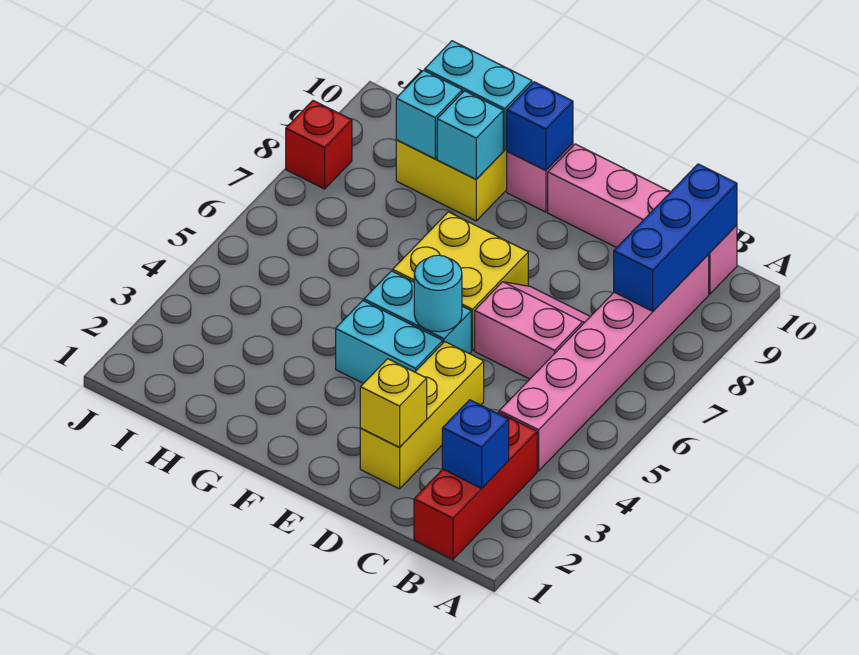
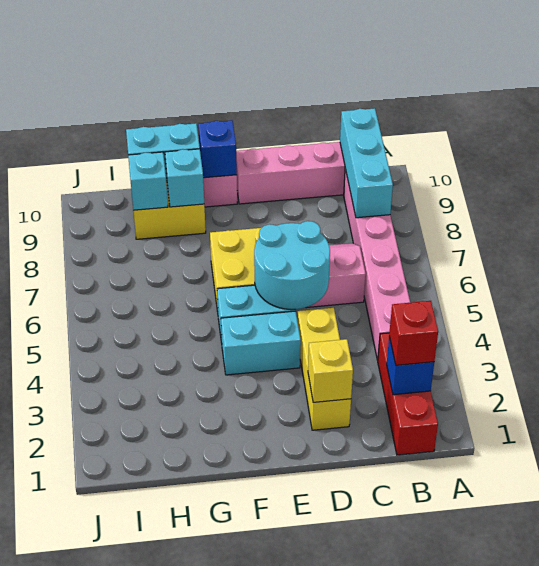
blue brick B8:B10 level 2 -> cyan brick B8:B10 level 2
cyan round brick E5 level 2 -> cyan round brick D5:E6 level 2
red brick J8 level 1 -> red brick B2 level 3

